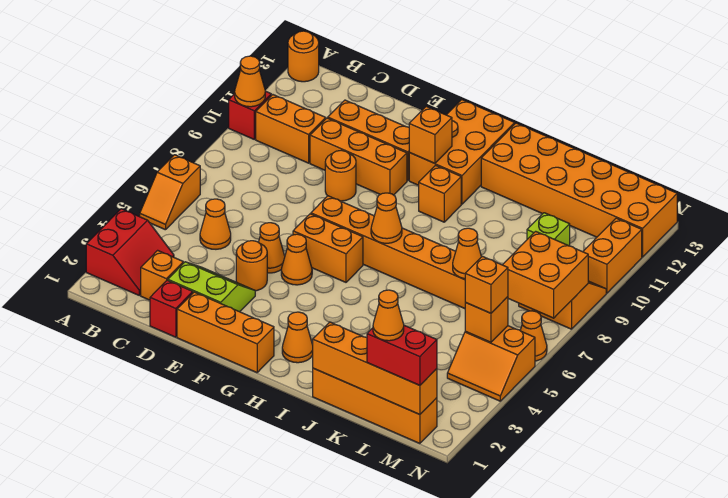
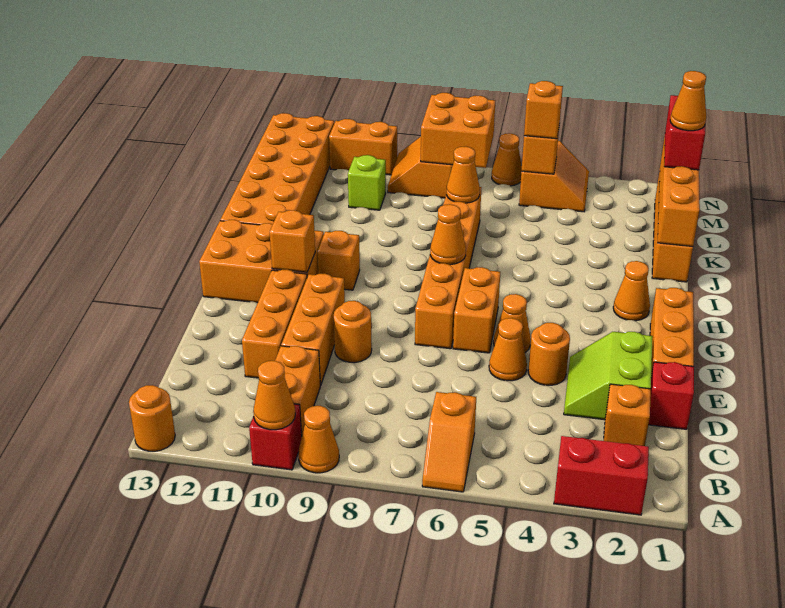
orange slope A5:A6 level 1 top 6 -> orange slope A6:B6 level 1 top B
orange cone C5 level 1 -> orange cone A9 level 1

